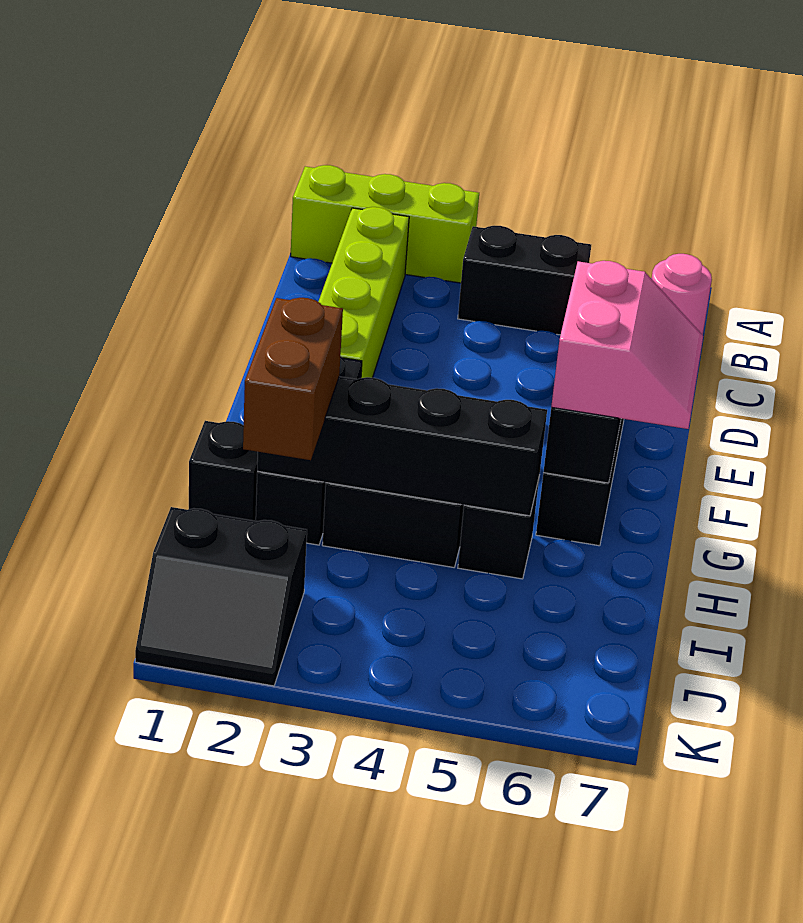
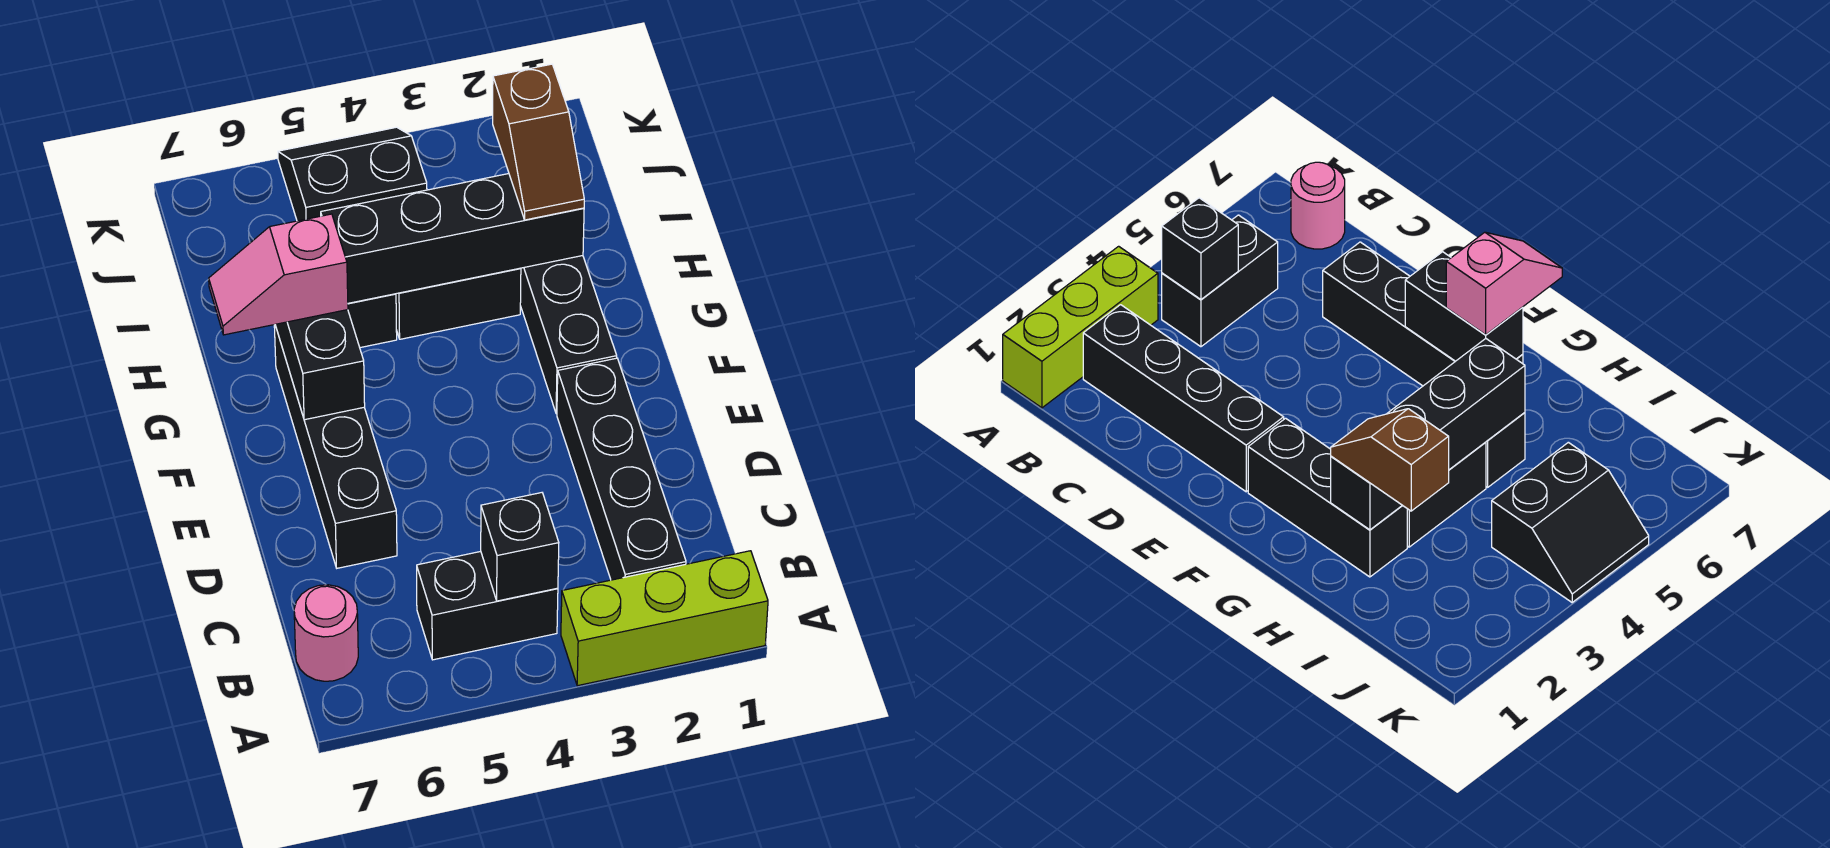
lime brick B2:E2 level 1 -> black brick B2:E2 level 1
pink slope F6:G7 level 3 top 6 -> pink slope G6:G7 level 3 top 6
black brick H1 level 1 -> black brick B4 level 2
brown brick H2:I2 level 3 -> brown slope H2:I2 level 3 top I
black slope J1:K2 level 1 top J -> black slope J4:K5 level 1 top J

